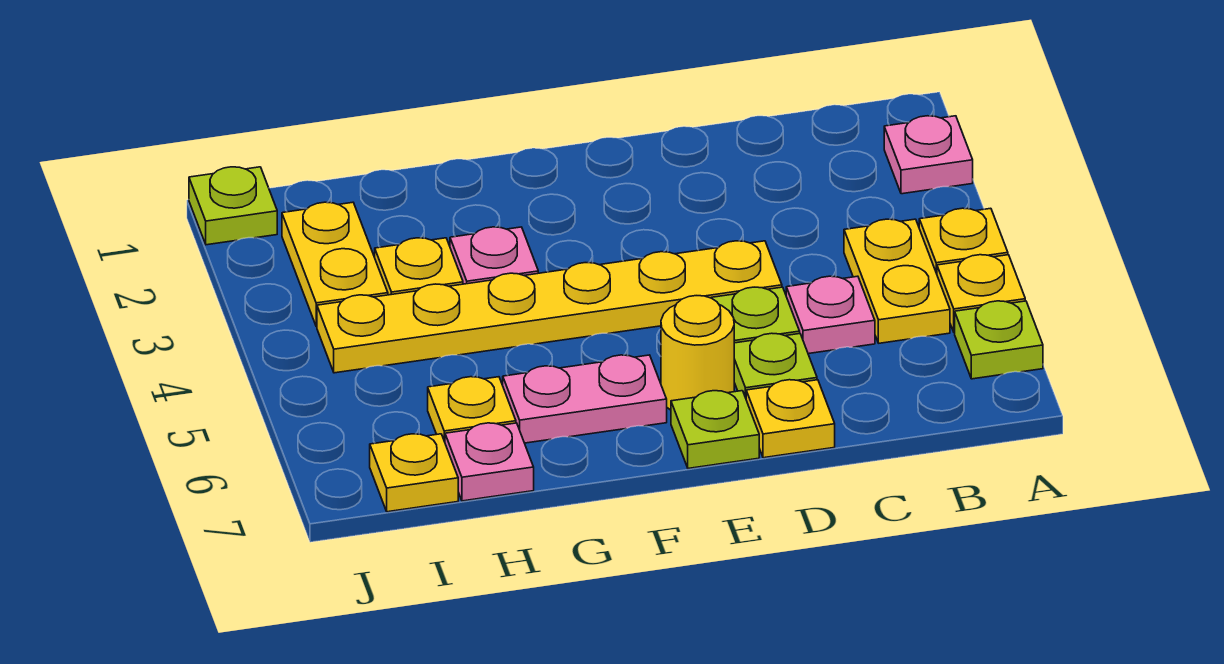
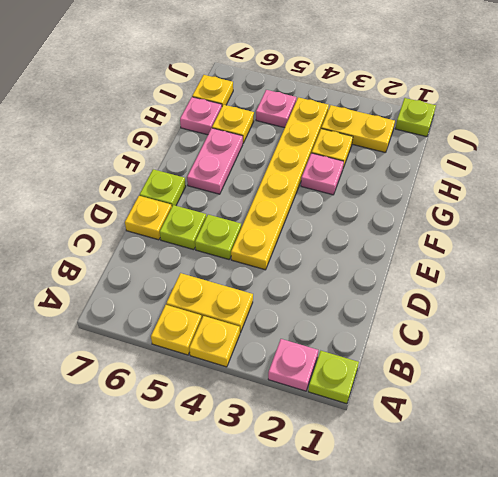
lime plate A6 level 1 -> lime plate A1 level 1
pink plate C5 level 1 -> pink plate I5 level 1
yellow round brick E6 level 1 -> none

